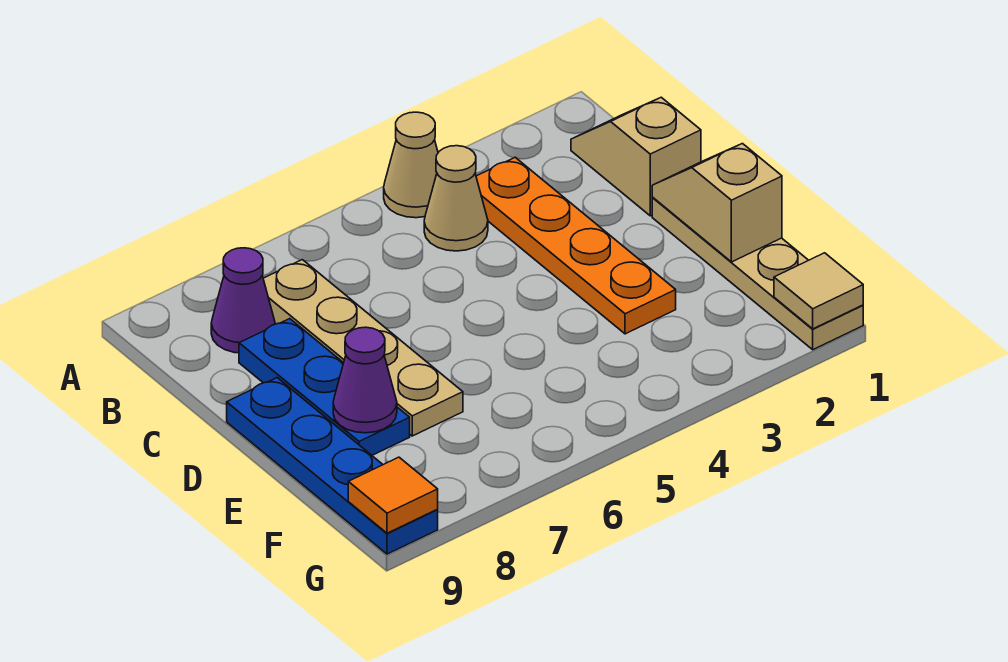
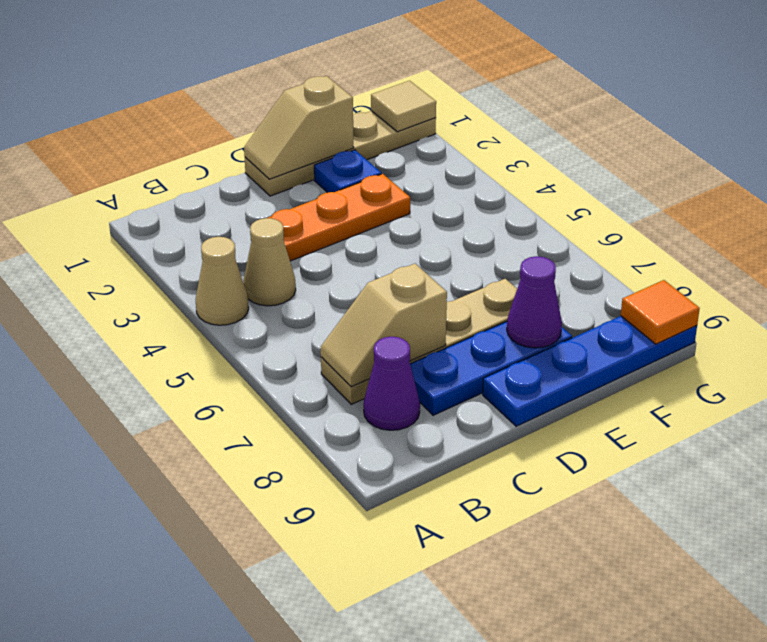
tan slope B1:C1 level 1 top C -> tan slope B7:C7 level 2 top C
orange plate B3:E3 level 1 -> orange plate C3:E3 level 1
none -> blue plate E2 level 1

